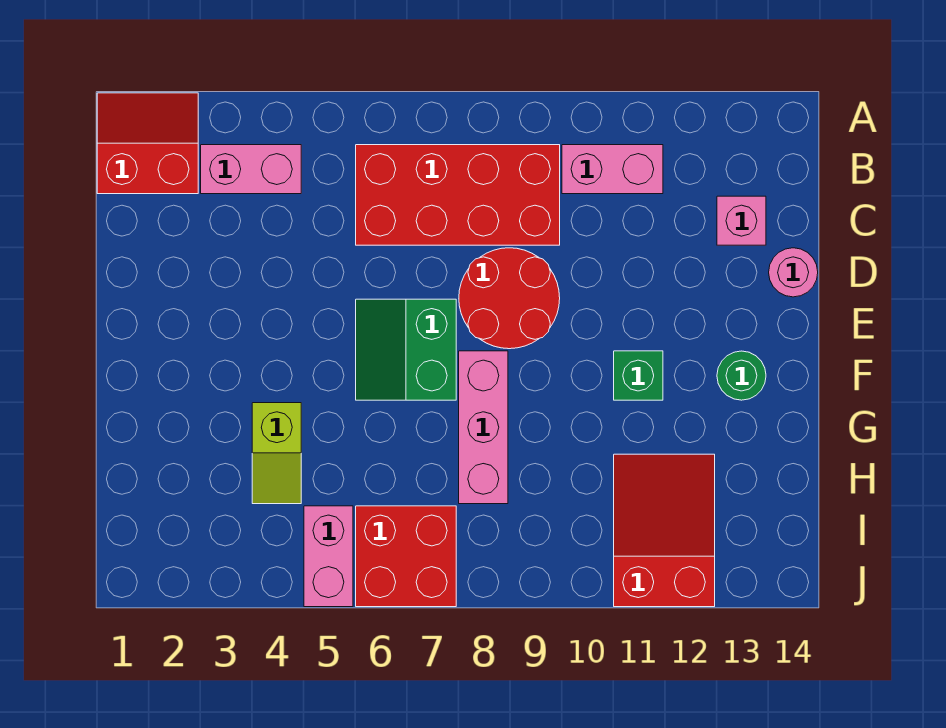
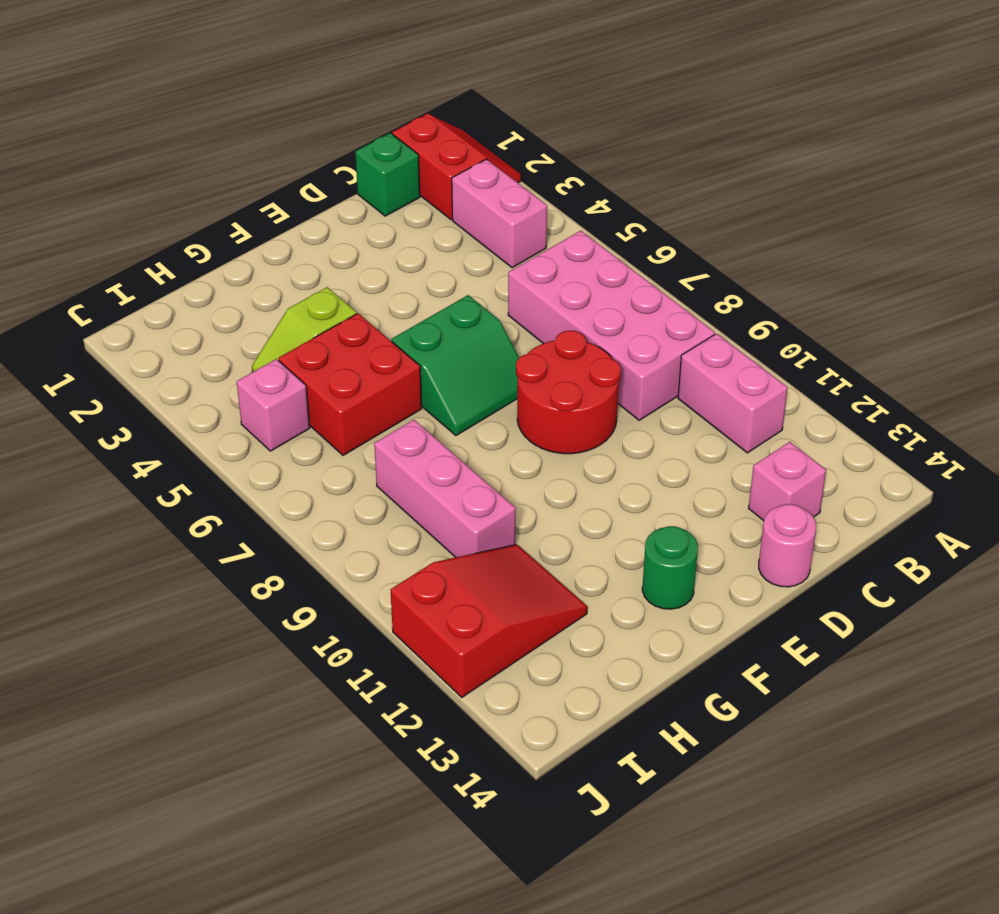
red brick B6:C9 level 1 -> pink brick B6:C9 level 1
green slope E6:F7 level 1 top 7 -> green slope E6:F7 level 1 top 6
pink brick F8:H8 level 1 -> pink brick H8:H10 level 1
green brick F11 level 1 -> green brick C1 level 1
pink brick I5:J5 level 1 -> pink brick I5 level 1
red brick I6:J7 level 1 -> red brick G5:H6 level 1

